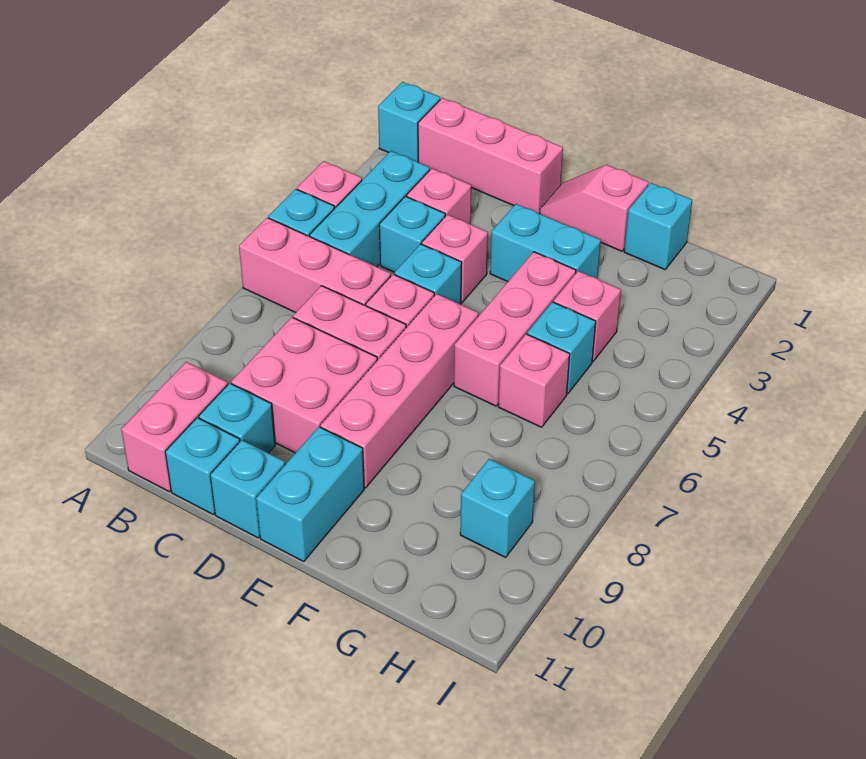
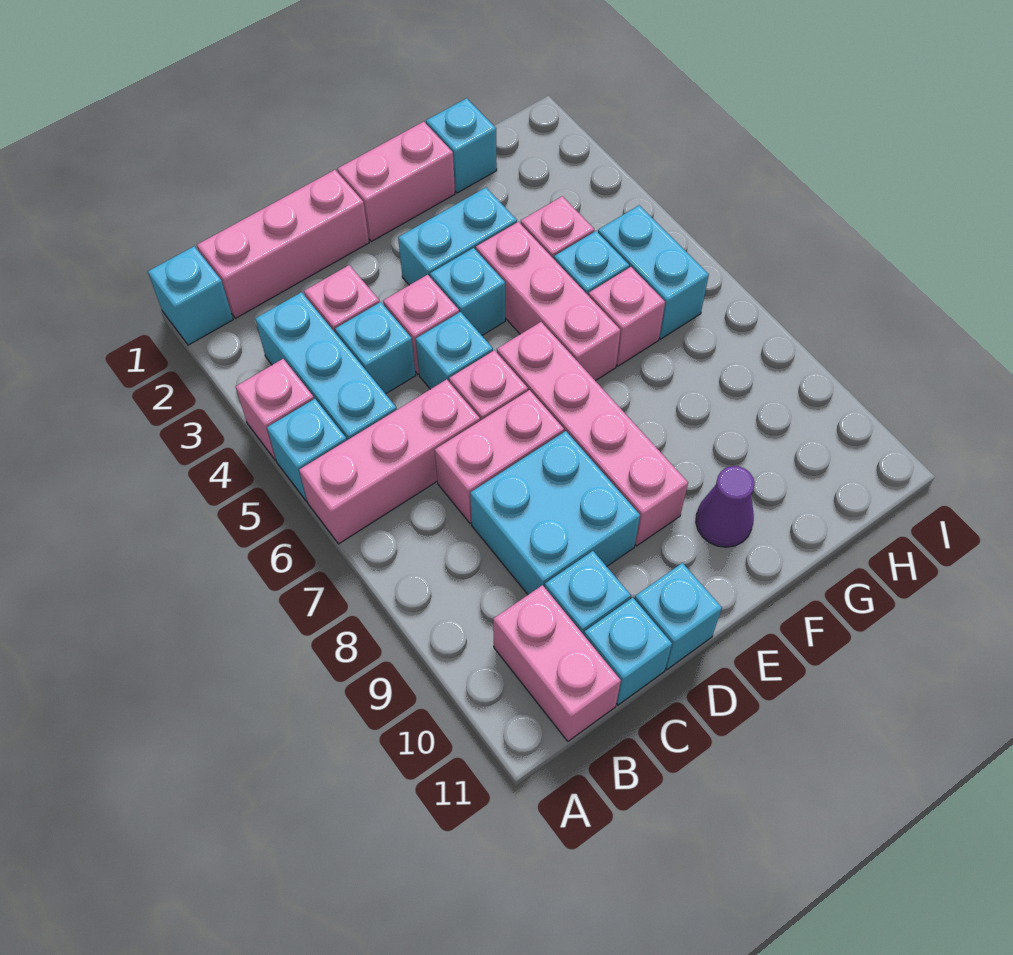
pink brick C8:D9 level 1 -> cyan brick C8:D9 level 1
pink slope E1:F1 level 1 top F -> pink brick E1:F1 level 1
cyan brick E10:E11 level 1 -> cyan brick H5:H6 level 1
none -> purple cone F10 level 1
cyan brick H9 level 1 -> cyan brick E4 level 1

